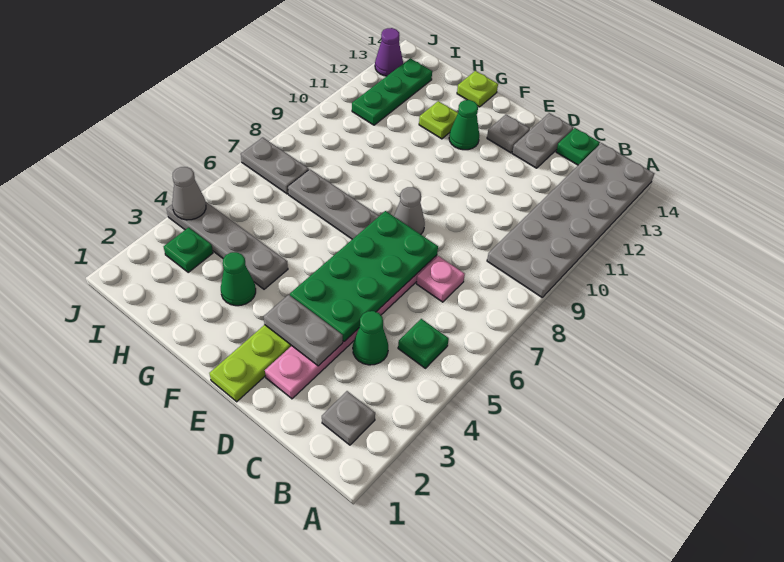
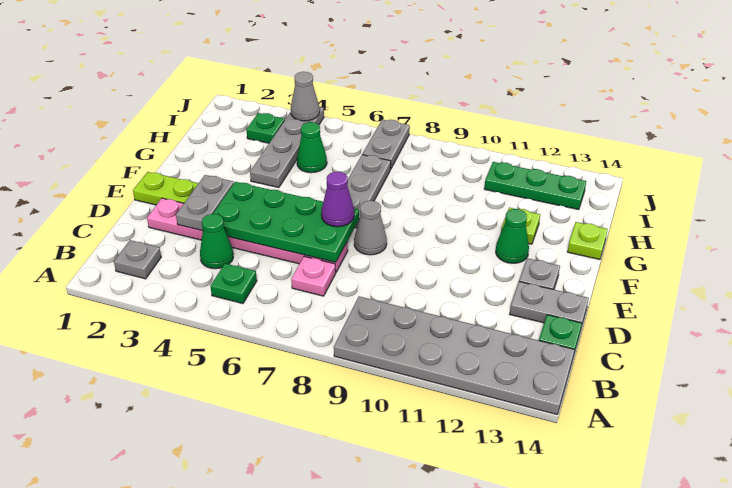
green cone G3 level 1 -> green cone H5 level 1
purple cone J13 level 1 -> purple cone E7 level 3

